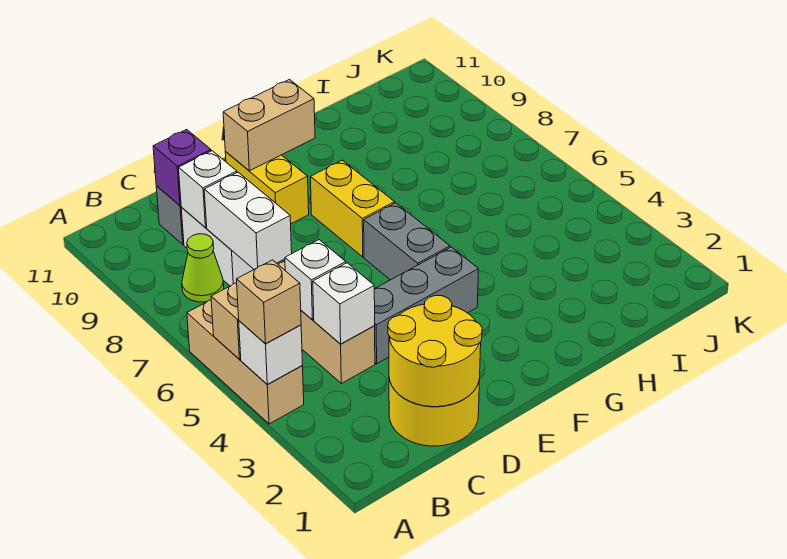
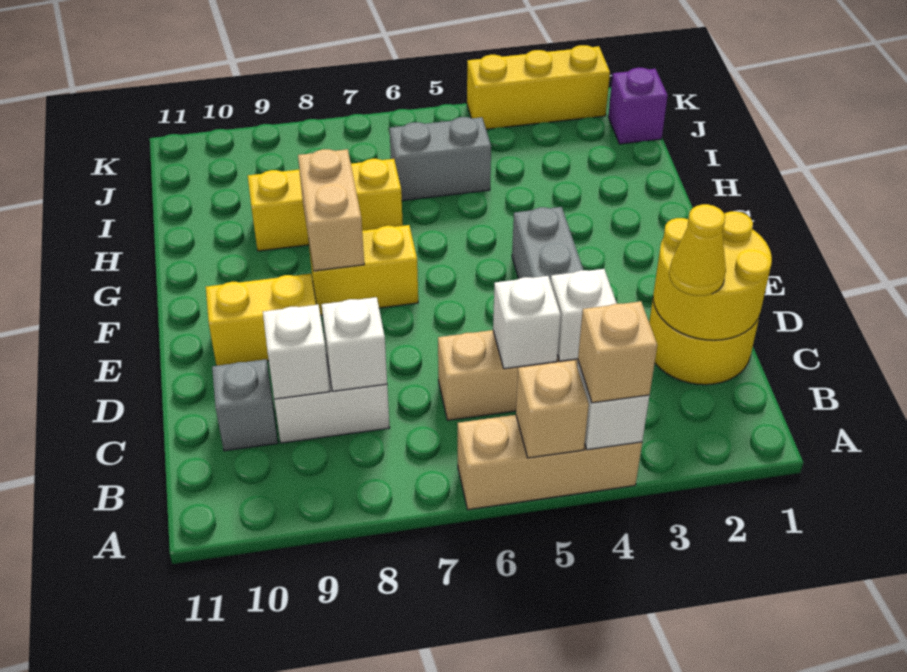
lime cone B8 level 1 -> none
none -> yellow cone C2 level 3
white brick C7:C8 level 2 -> white brick C8 level 2
purple brick C10 level 2 -> purple brick J1 level 1
tan brick E10:F10 level 2 -> tan brick F8:G8 level 2
grey brick F5:F6 level 1 -> grey brick I5:I6 level 1
none -> yellow brick H7:H9 level 1
none -> yellow brick K2:K4 level 1

